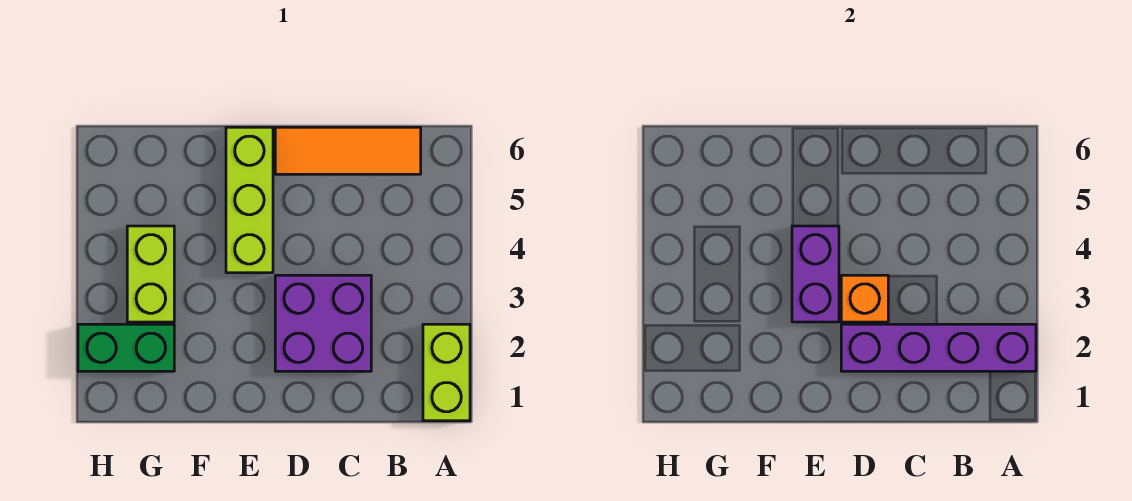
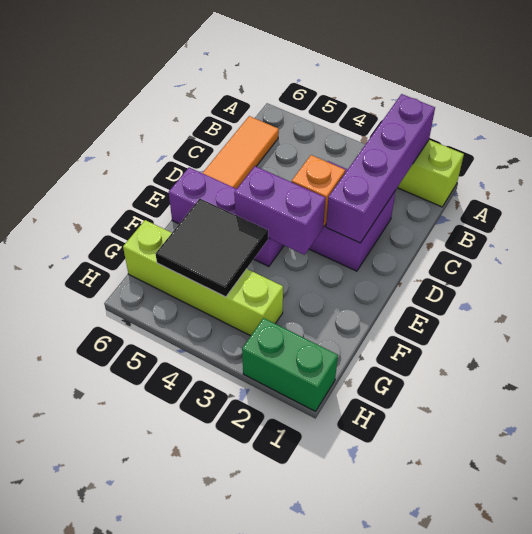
lime brick E4:E6 level 1 -> purple brick E4:E6 level 1
none -> black tile F4:G5 level 2
green brick G2:H2 level 1 -> green brick H1:H2 level 1
lime brick G3:G4 level 1 -> lime brick G3:G6 level 1

